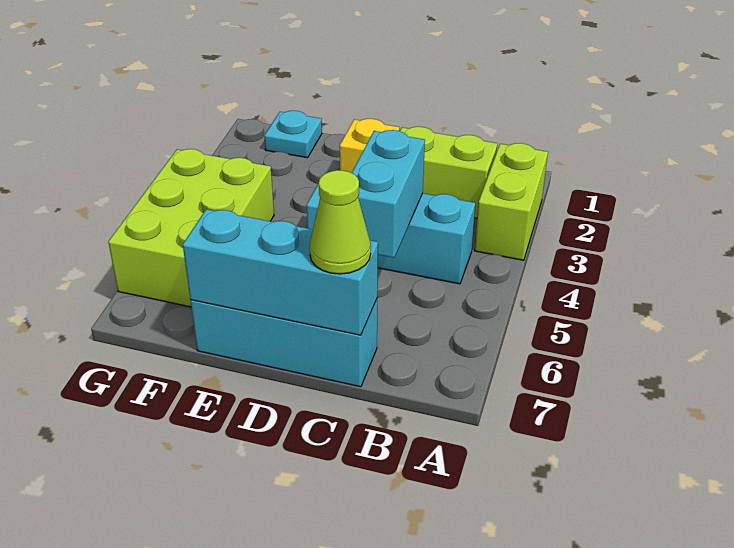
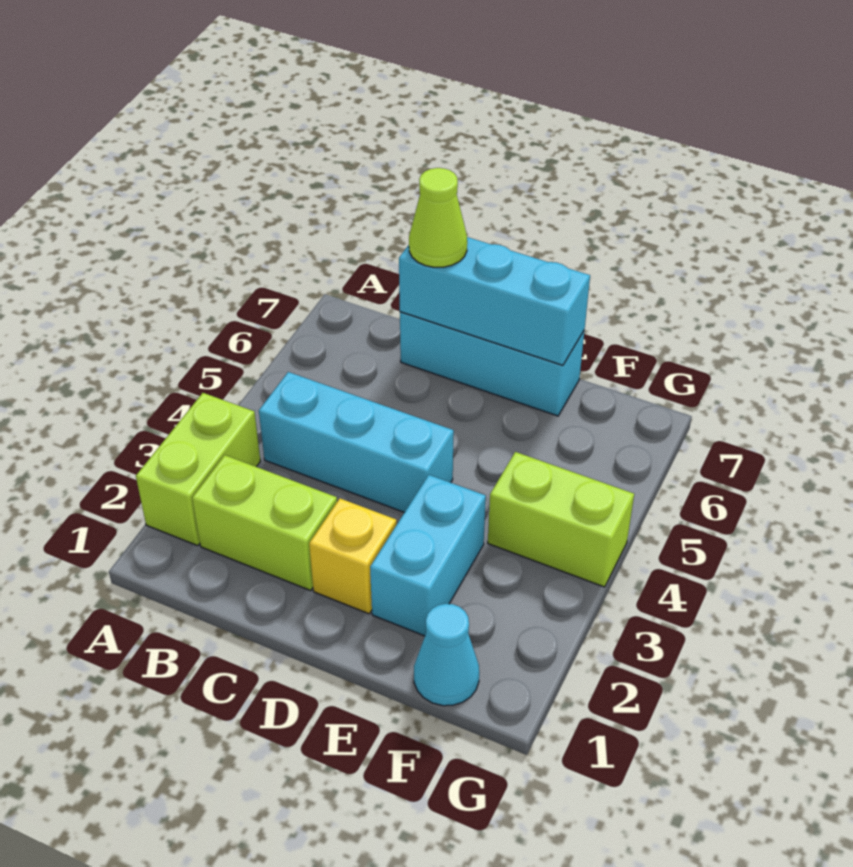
cyan brick C4:C5 level 2 -> cyan brick E2:E3 level 1
cyan plate F1 level 1 -> cyan cone F1 level 1
lime brick F4:G6 level 1 -> lime brick F4:G4 level 1

